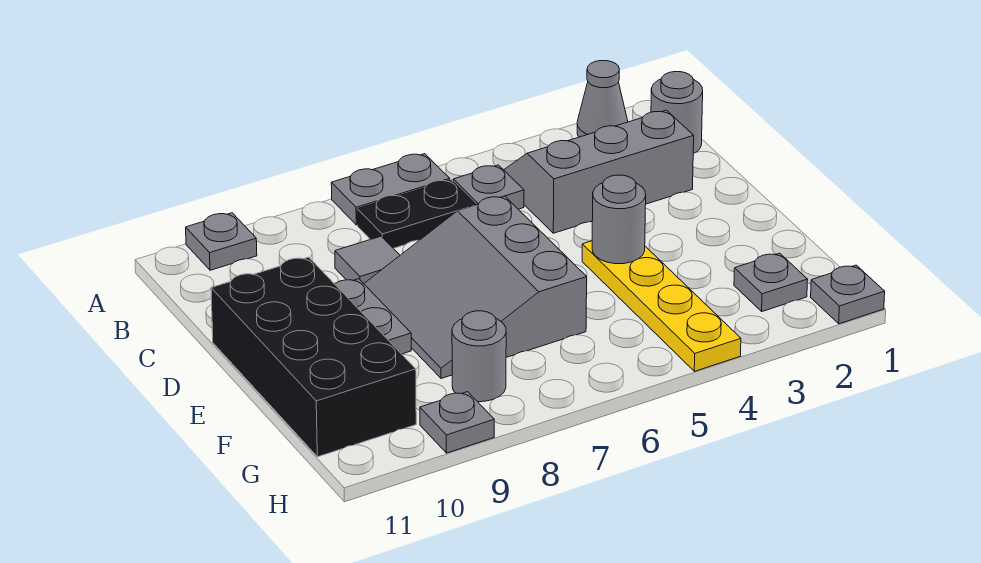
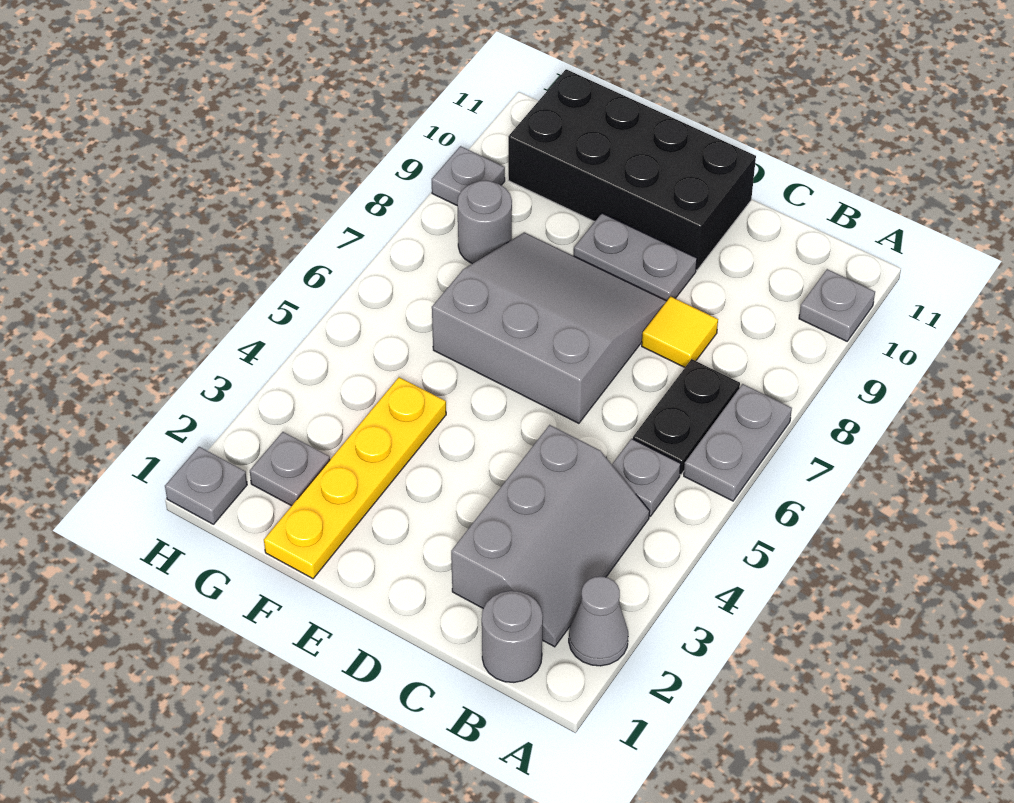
grey tile C8 level 1 -> yellow tile C8 level 1
yellow plate E4:H4 level 1 -> yellow plate F1:F4 level 1
grey round brick E4 level 2 -> none

